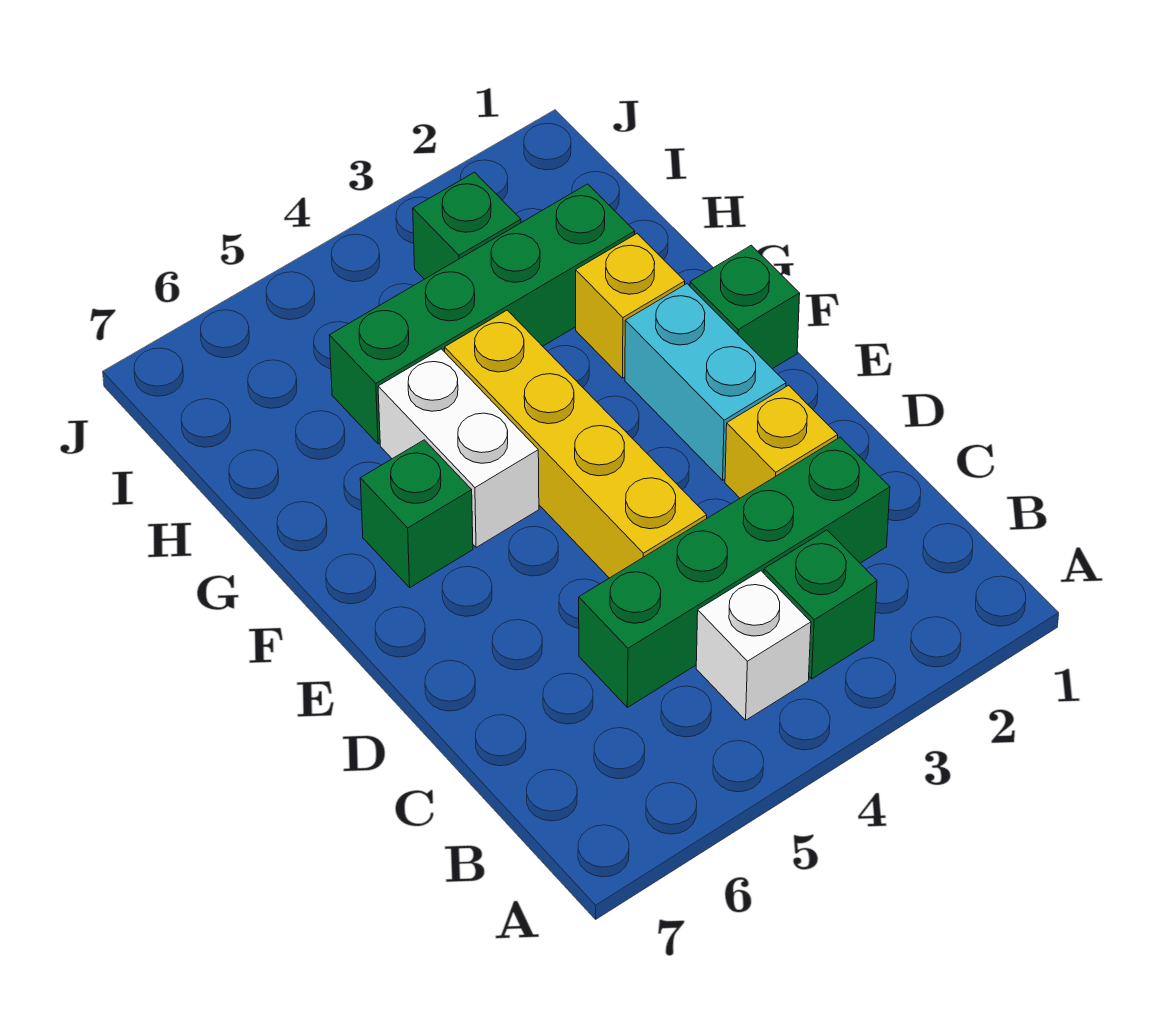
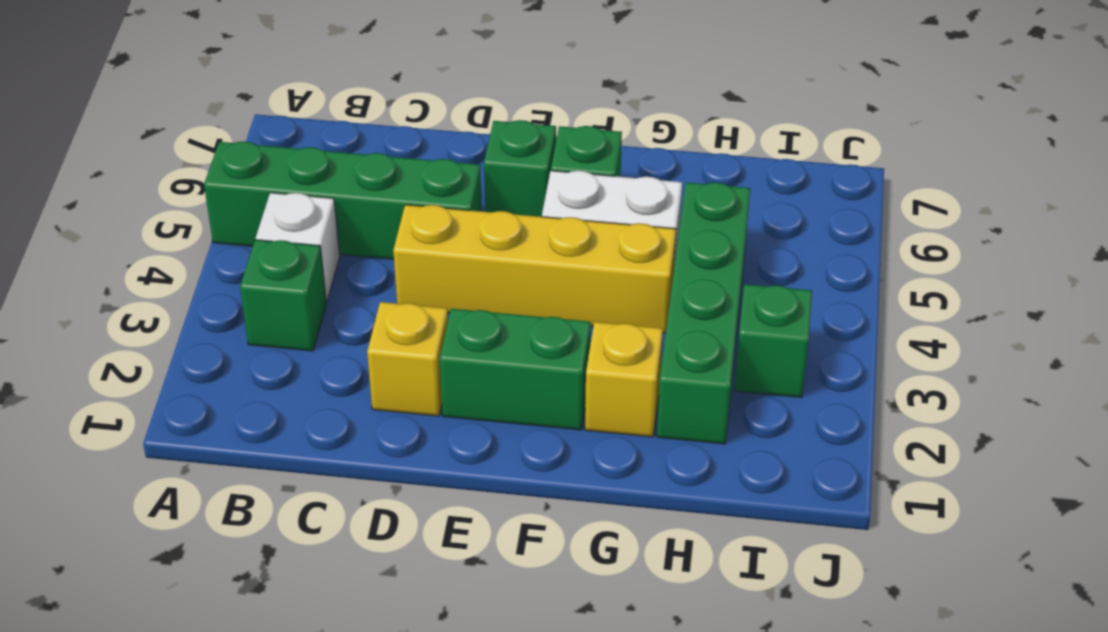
green brick C2:C5 level 1 -> green brick A5:D5 level 1
cyan brick E2:F2 level 1 -> green brick E2:F2 level 1
green brick F1 level 1 -> green brick E6 level 1

